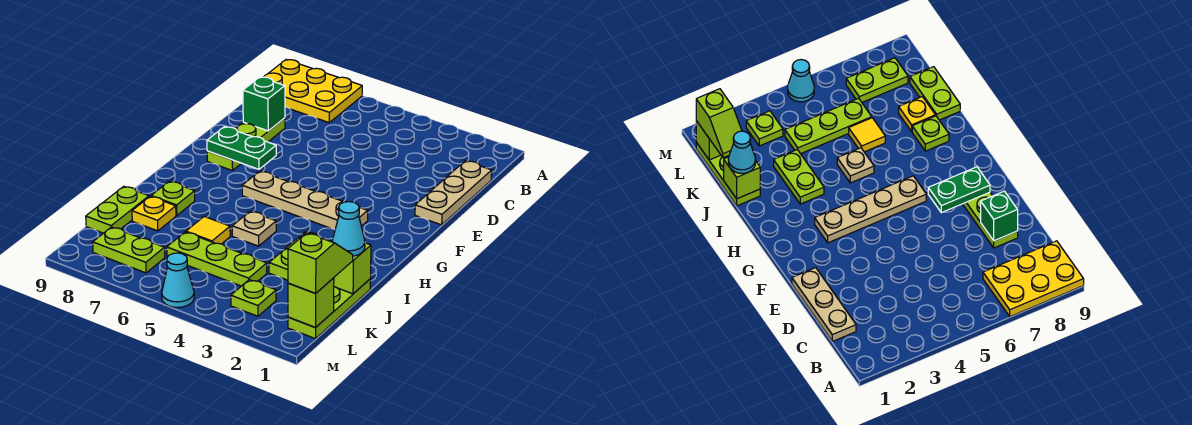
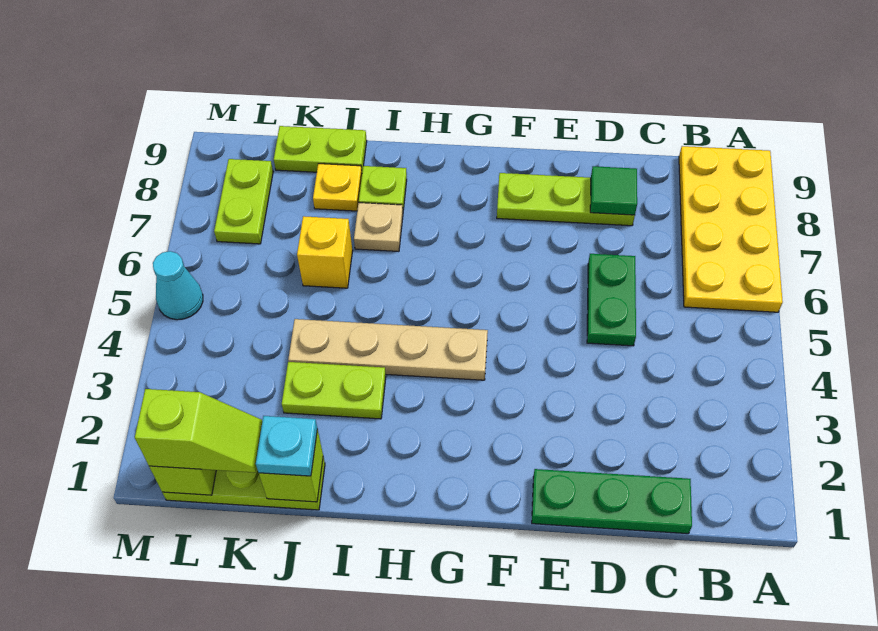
yellow plate A7:B9 level 1 -> yellow plate A6:B9 level 1
tan plate C1:E1 level 1 -> green plate C1:E1 level 1
green brick D8 level 2 -> green tile D8 level 2
green plate F7:F8 level 2 -> green plate D5:D6 level 1
tan plate G3:G6 level 1 -> tan plate G4:J4 level 1
tan plate I5 level 1 -> tan plate I7 level 1
cyan cone J1 level 3 -> cyan plate J1 level 3
yellow tile J6 level 1 -> yellow brick J6 level 1
lime plate K4:K6 level 1 -> none
lime plate L3 level 1 -> none

